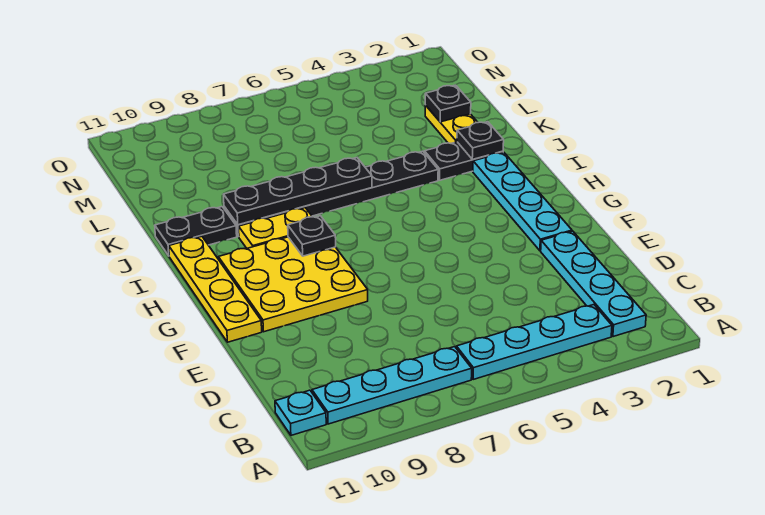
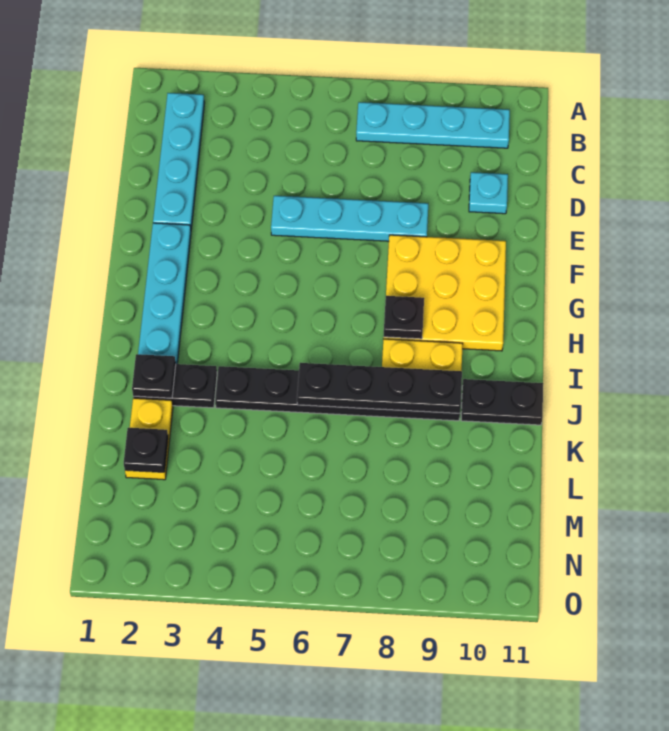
cyan plate B3:B6 level 1 -> cyan plate E5:E8 level 1
cyan plate B11 level 1 -> cyan plate D10 level 1
yellow plate F11:I11 level 1 -> none

